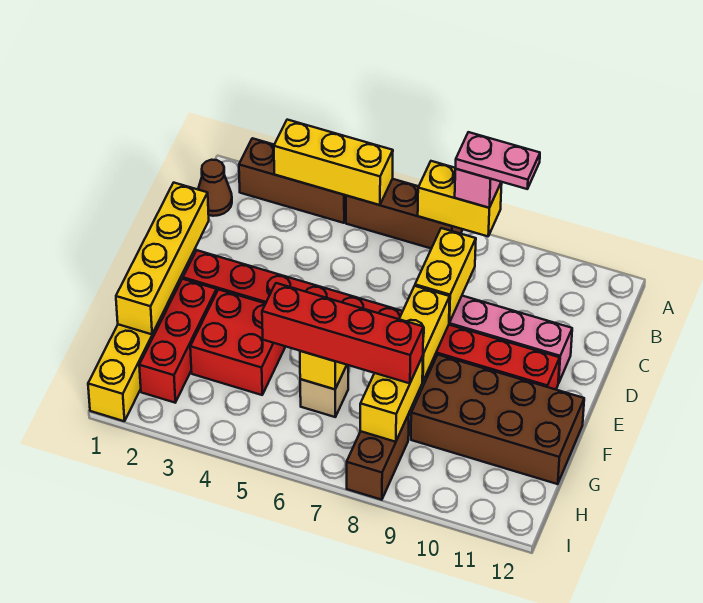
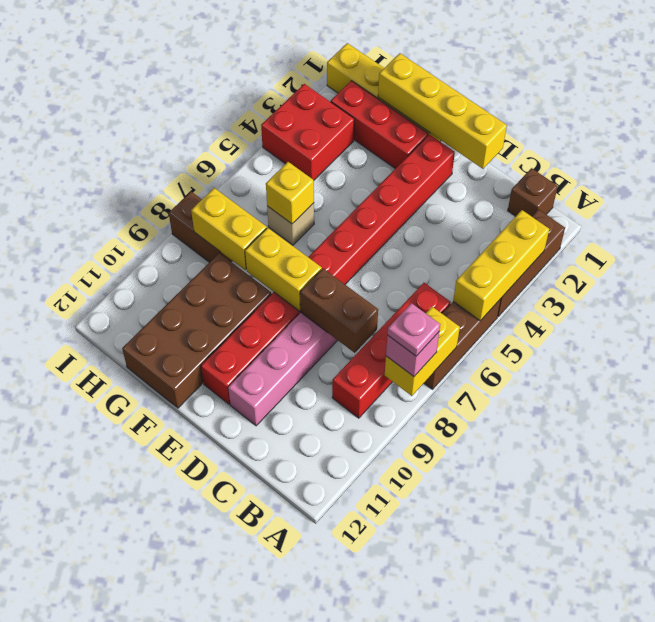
pink plate A8:A9 level 4 -> pink plate A8 level 4
brown cone B1 level 1 -> brown brick B1 level 1
yellow brick C8:D8 level 2 -> brown brick C8:D8 level 2
red brick F3:G4 level 1 -> red brick H3:I4 level 1
red brick G5:G8 level 3 -> red brick B6:B9 level 1

